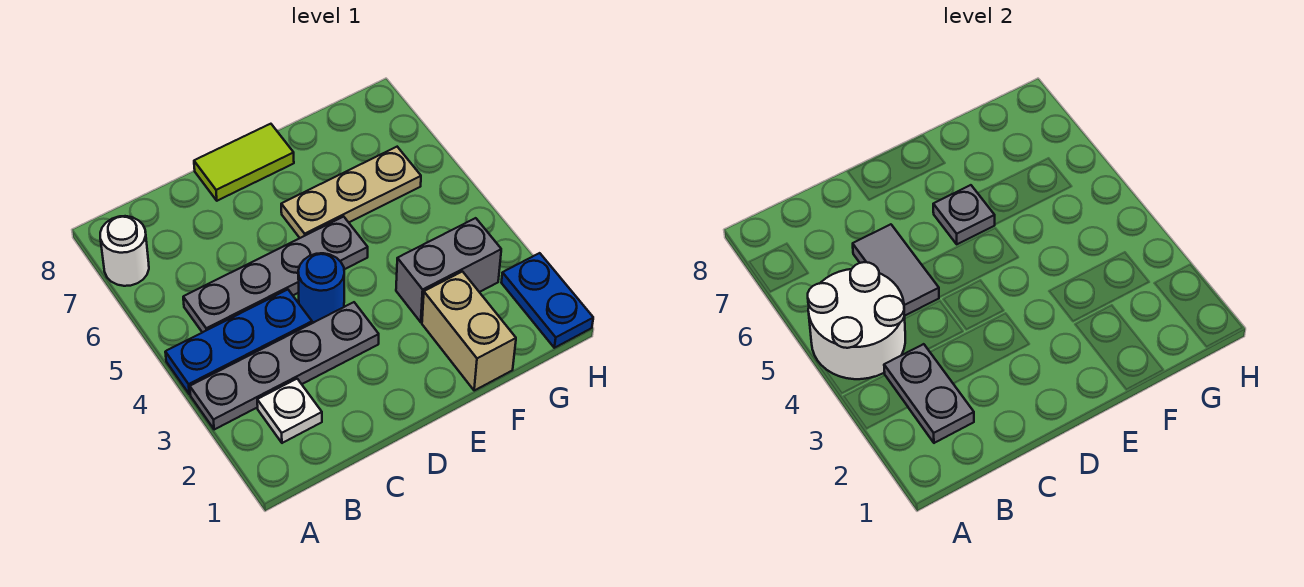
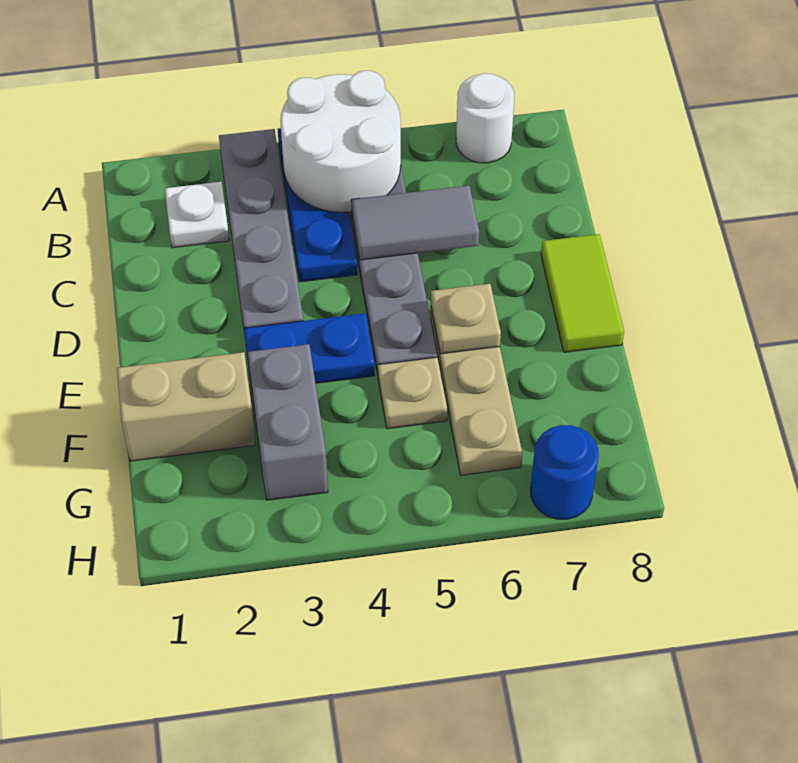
grey plate B2:B3 level 2 -> none
blue round brick D4 level 1 -> blue round brick H7 level 1
grey plate E6 level 2 -> tan plate E6 level 2
none -> tan plate F5 level 1
blue plate H1:H2 level 1 -> blue plate E3:E4 level 1

